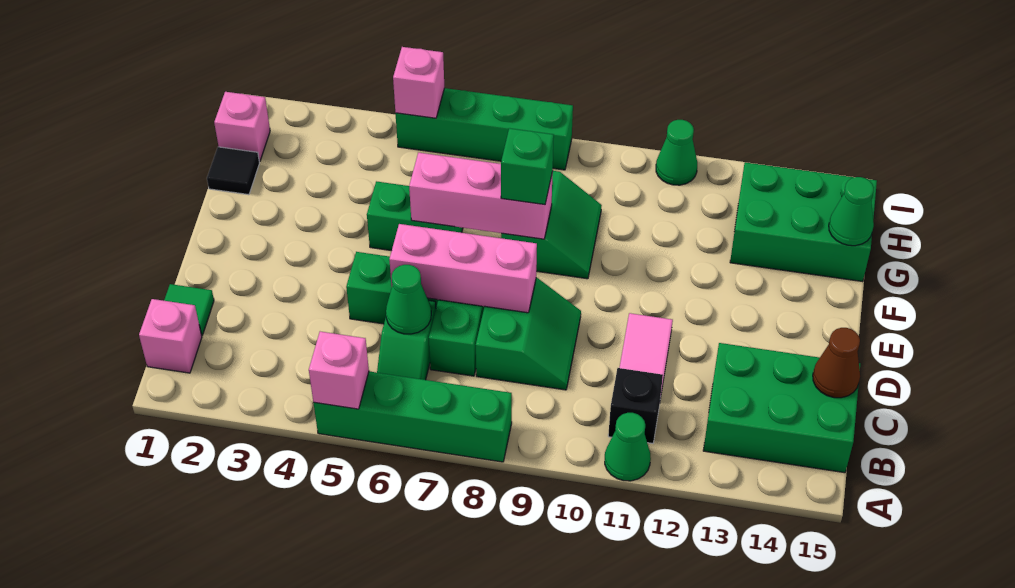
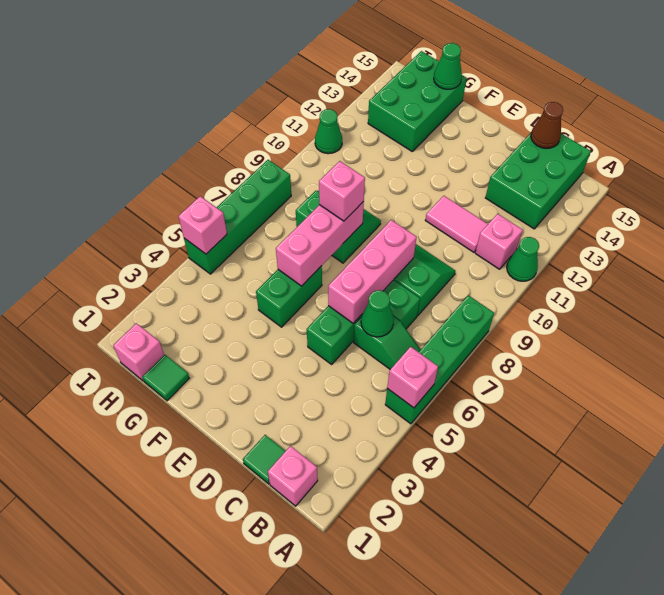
black brick B11 level 1 -> pink brick B11 level 1
green brick F8 level 3 -> pink brick F8 level 3
black tile G1 level 1 -> green tile G1 level 1

